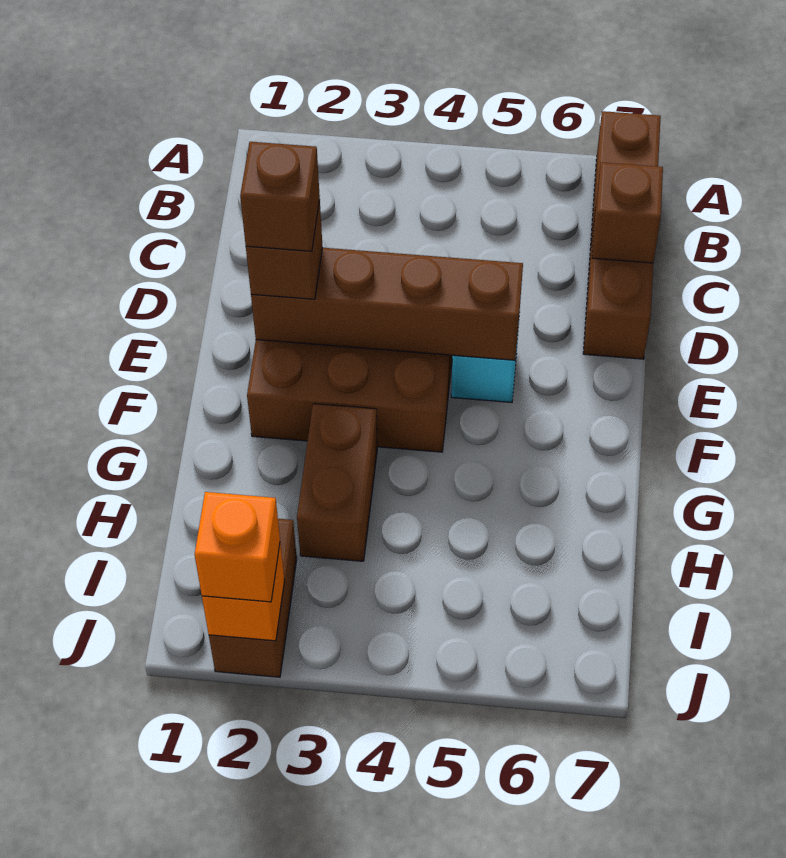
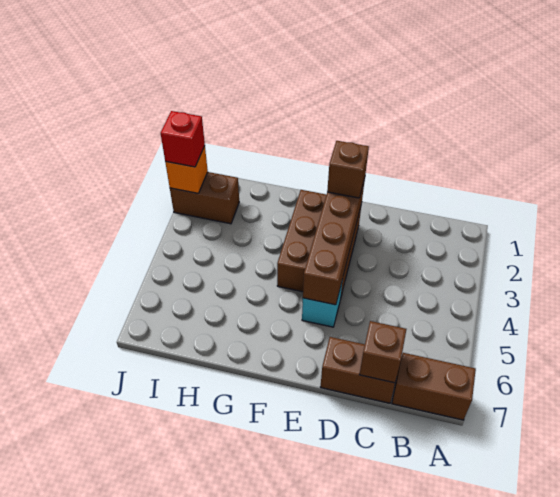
brown brick E2 level 4 -> none
brown brick G3:H3 level 1 -> none
orange brick J2 level 3 -> red brick J2 level 3

